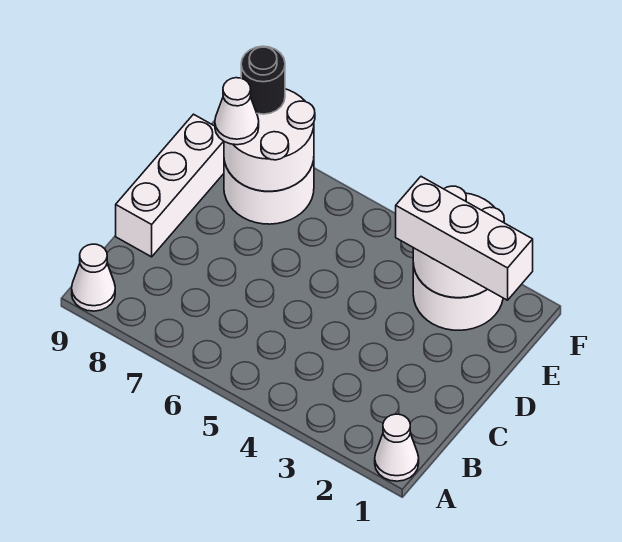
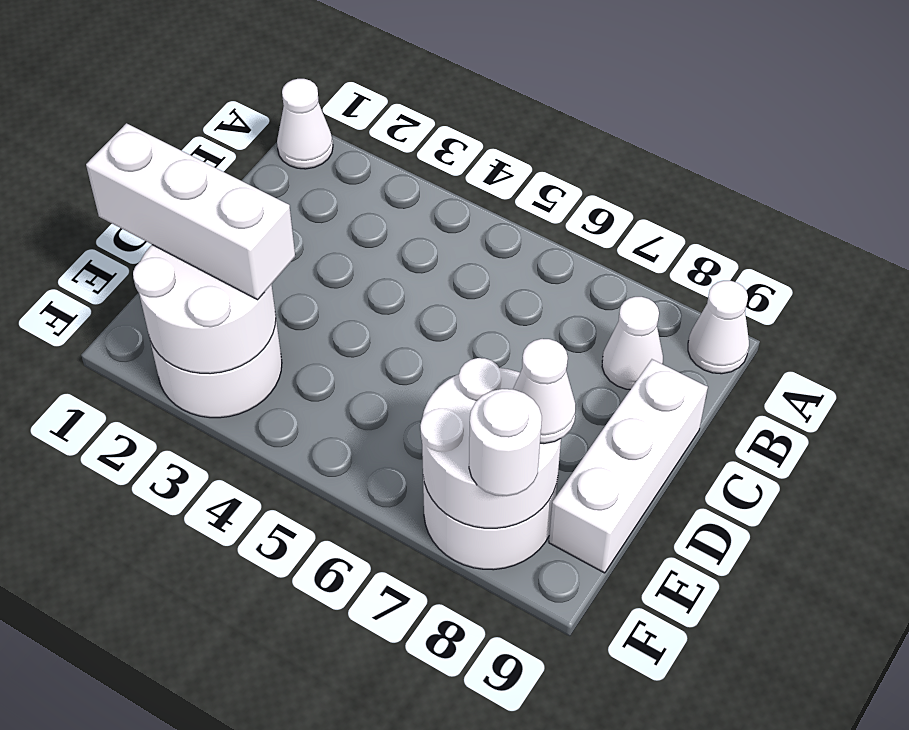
none -> white cone B8 level 1
black round brick F8 level 3 -> white round brick F8 level 3

